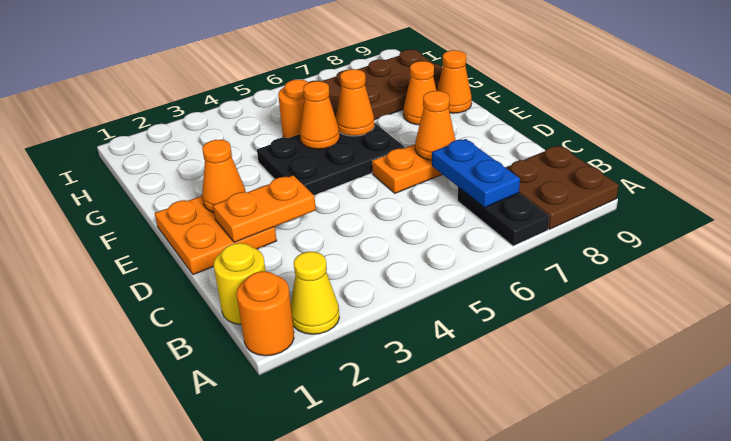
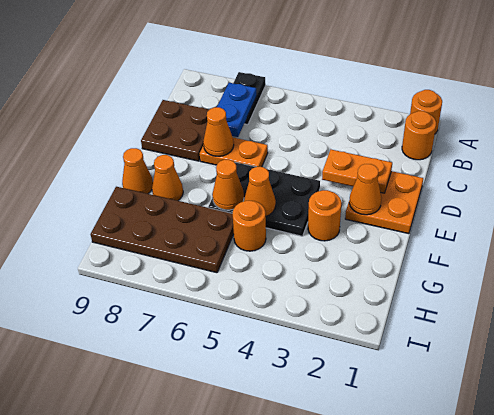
yellow cone A2 level 1 -> none
brown plate A8:B9 level 1 -> brown plate C8:D9 level 1
yellow round brick B1 level 1 -> orange round brick B1 level 1
none -> orange round brick F3 level 1

